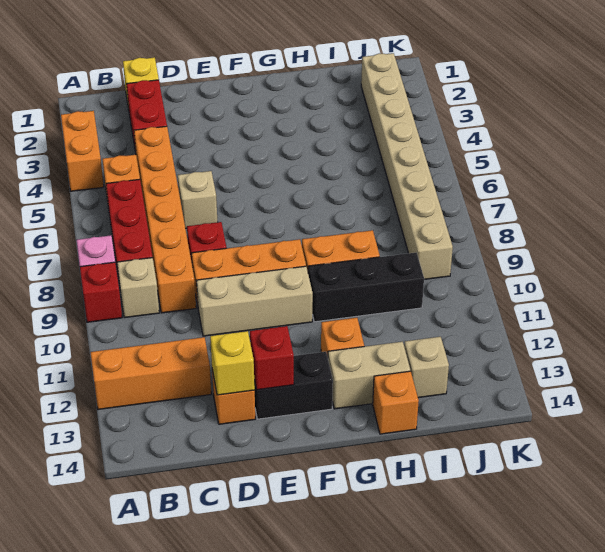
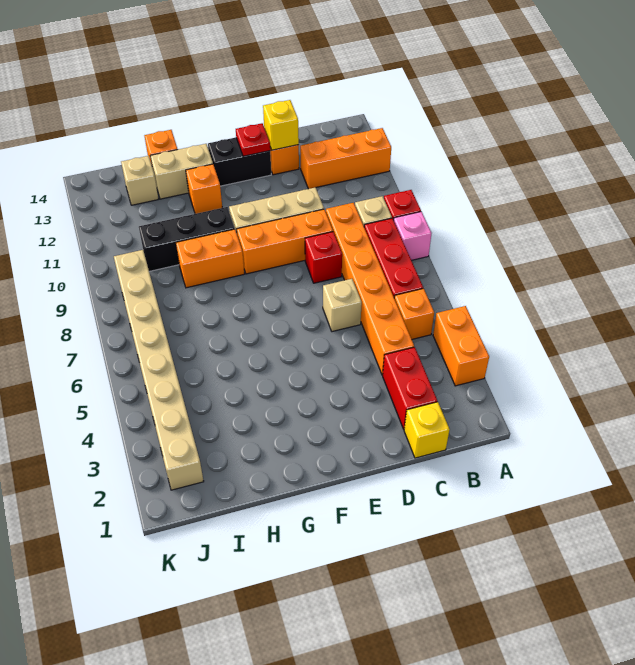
red brick E13 level 2 -> red plate E13 level 2

